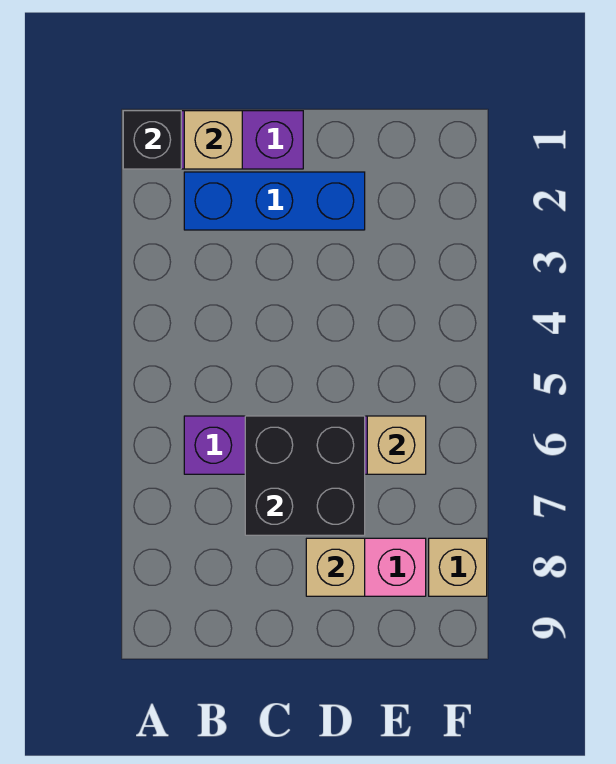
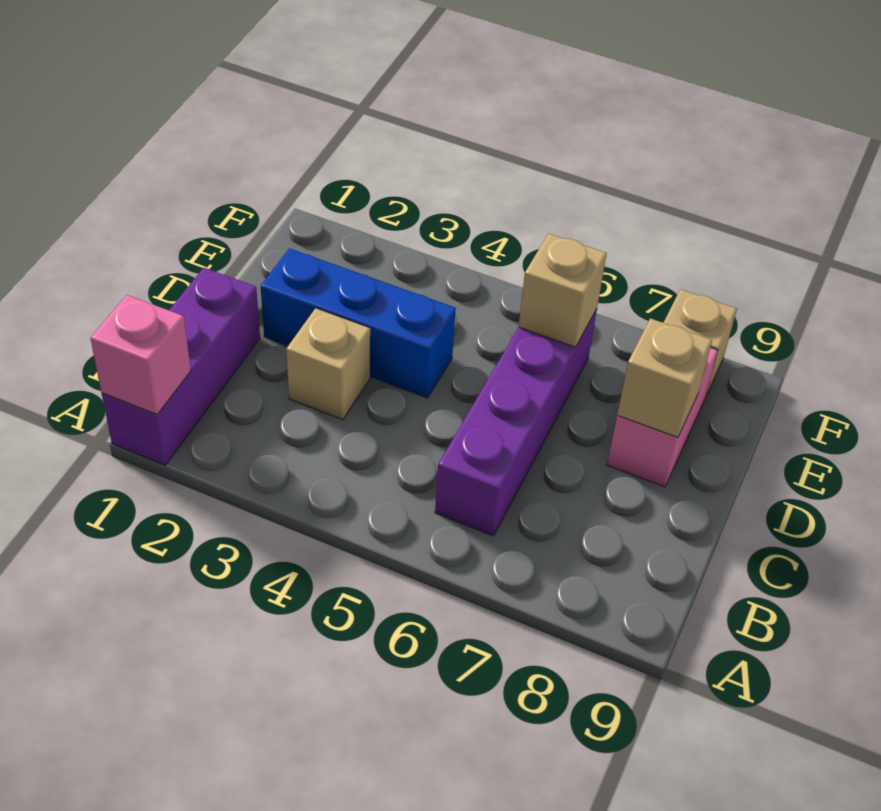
black brick A1 level 2 -> pink brick A1 level 2
tan brick B1 level 2 -> tan brick C3 level 1
blue brick B2:D2 level 1 -> blue brick D2:D4 level 1
black brick C6:D7 level 2 -> none

